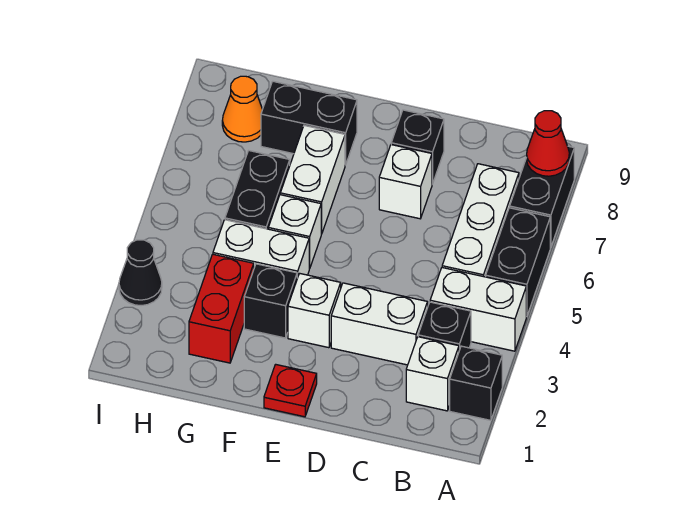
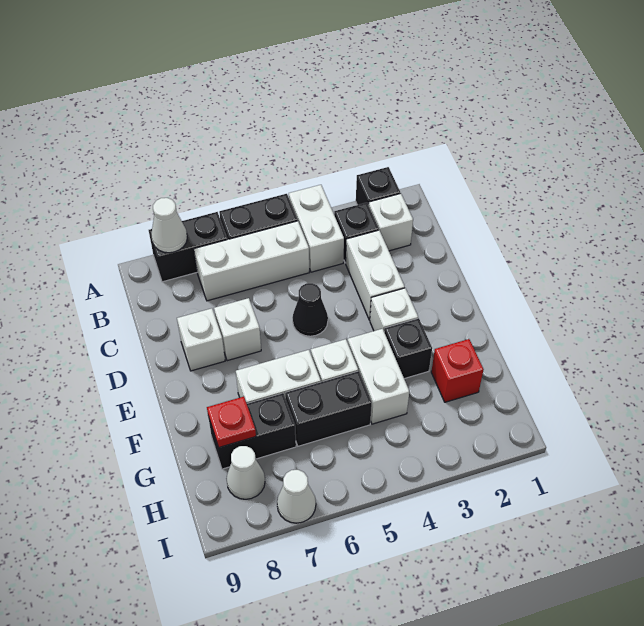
red cone A8 level 2 -> white cone A8 level 2
black brick D8 level 1 -> white brick D8 level 1
red plate E1 level 1 -> red plate G8 level 2
black brick F8:G8 level 1 -> black brick G7:G8 level 1
red brick G2:G3 level 1 -> red brick G2 level 1
orange cone H8 level 1 -> white cone H8 level 1
black cone I3 level 1 -> black cone D5 level 1
none -> white cone I7 level 1

